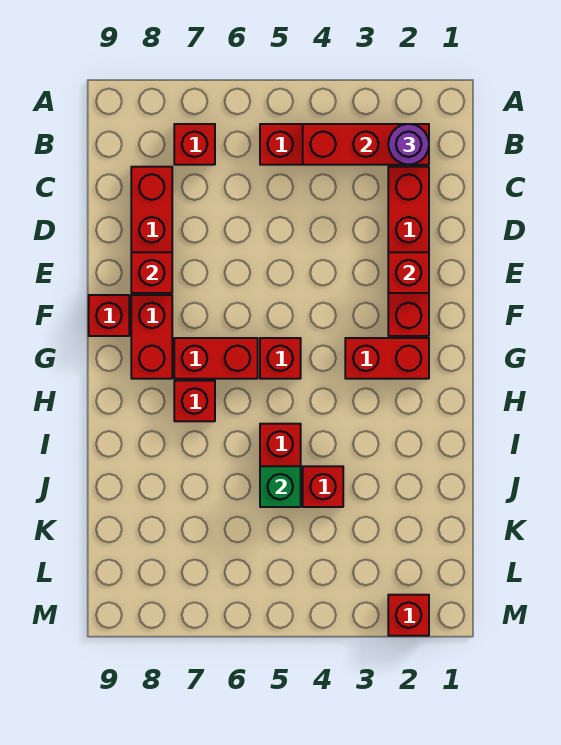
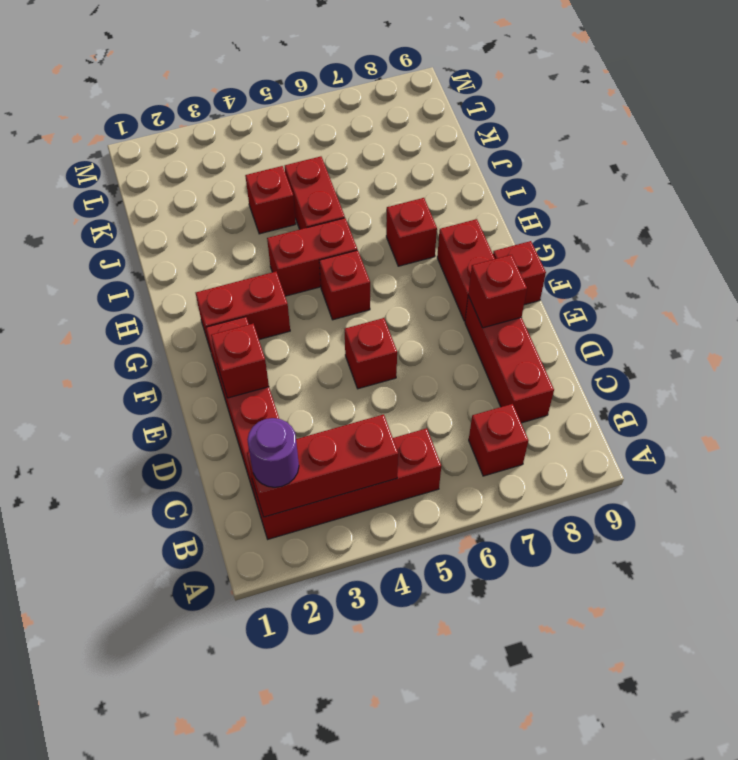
red brick G6:G7 level 1 -> red brick H4:H5 level 1
green brick J5 level 2 -> none
red brick M2 level 1 -> red brick E5 level 1

